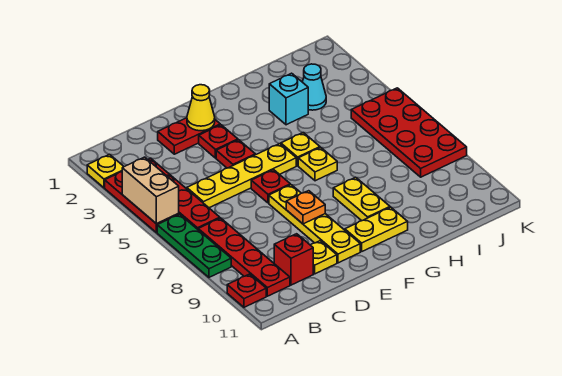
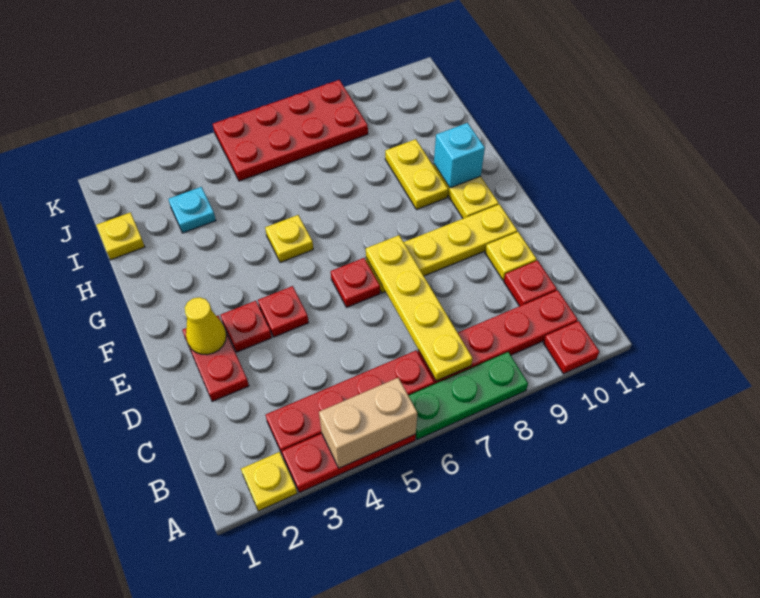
yellow plate C5:F5 level 1 -> yellow plate B7:E7 level 2
red brick C10 level 1 -> red plate C10 level 1
orange plate E8 level 2 -> none
yellow plate G6 level 1 -> yellow plate I1 level 1
yellow plate G8:G9 level 1 -> yellow plate G9:H9 level 1
cyan brick H3 level 1 -> cyan brick G10 level 2
cyan cone I3 level 1 -> cyan plate I3 level 1

